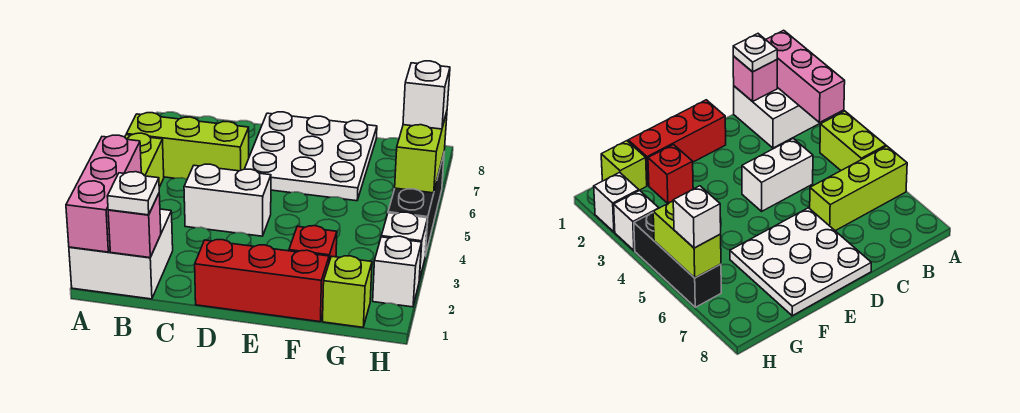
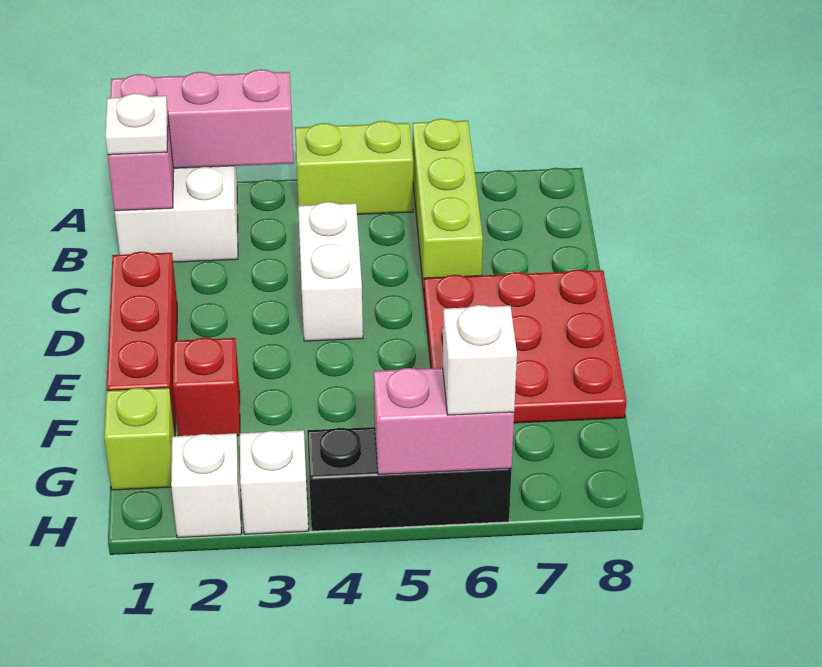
white plate D6:F8 level 1 -> red plate D6:F8 level 1
lime brick H5:H6 level 2 -> pink brick H5:H6 level 2

